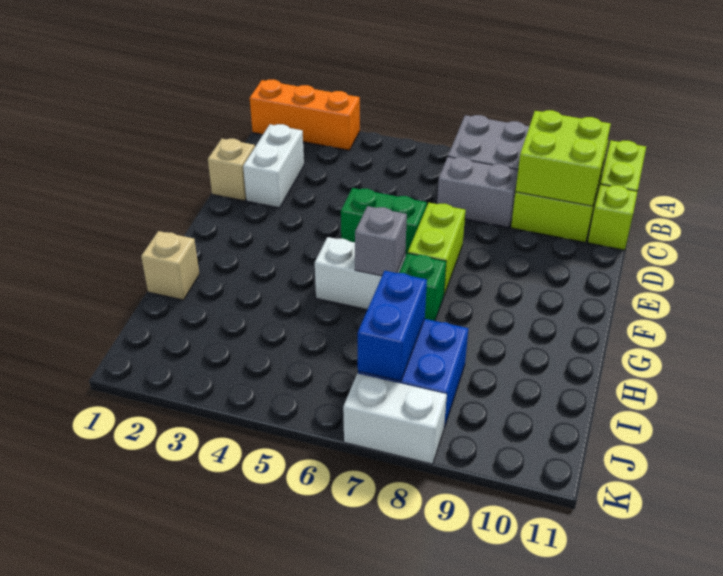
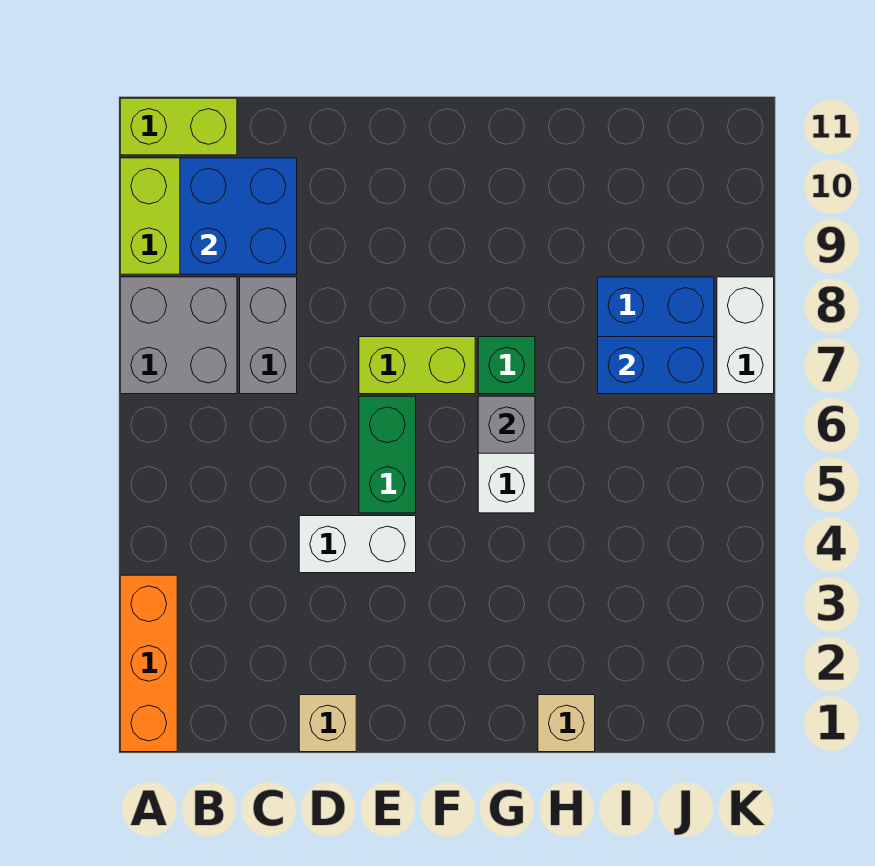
lime brick B9:C10 level 2 -> blue brick B9:C10 level 2
white brick C2:D2 level 1 -> white brick D4:E4 level 1
lime brick C11 level 1 -> none

